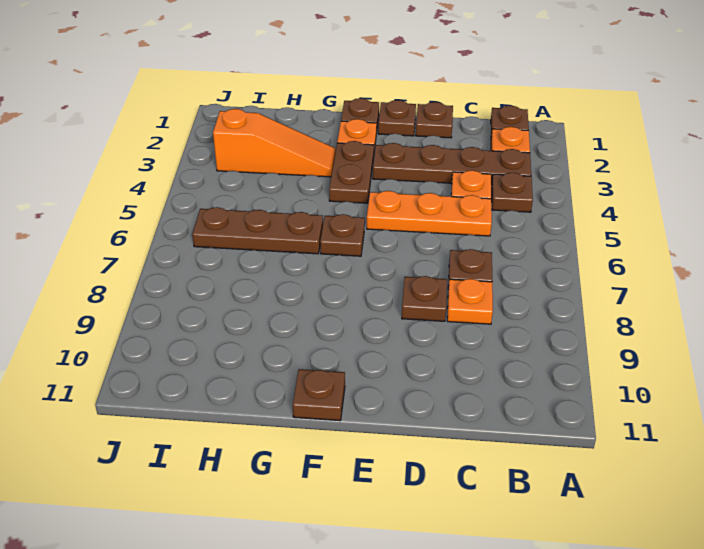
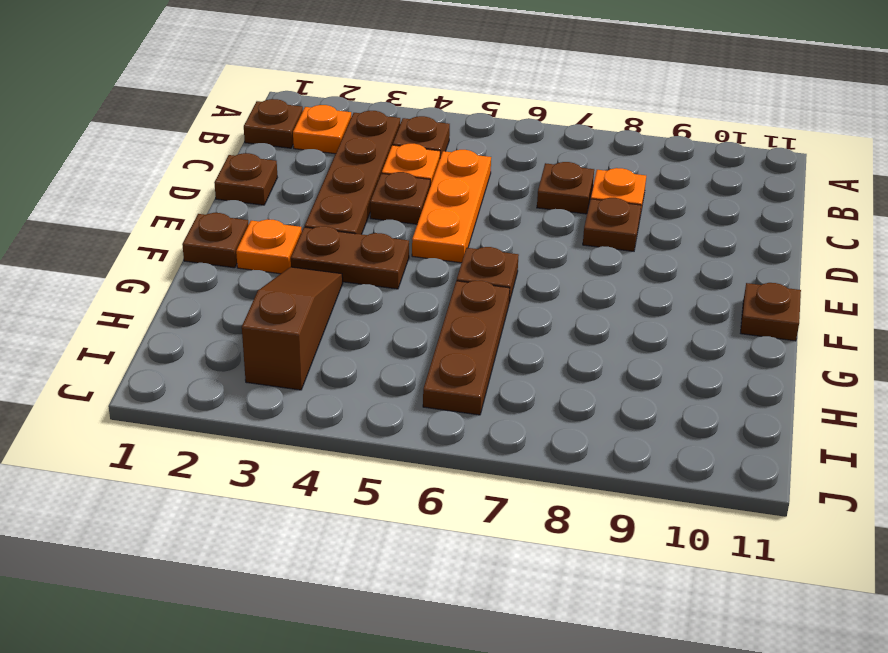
brown plate E1 level 1 -> brown plate D4 level 1
orange slope G3:I3 level 1 top I -> brown slope G3:I3 level 1 top I

